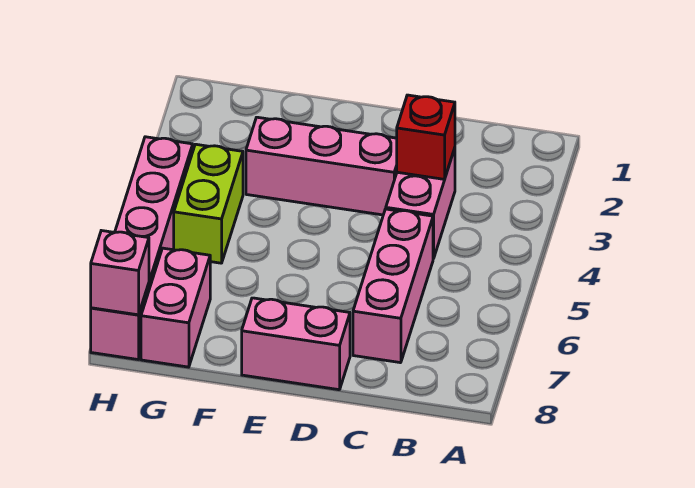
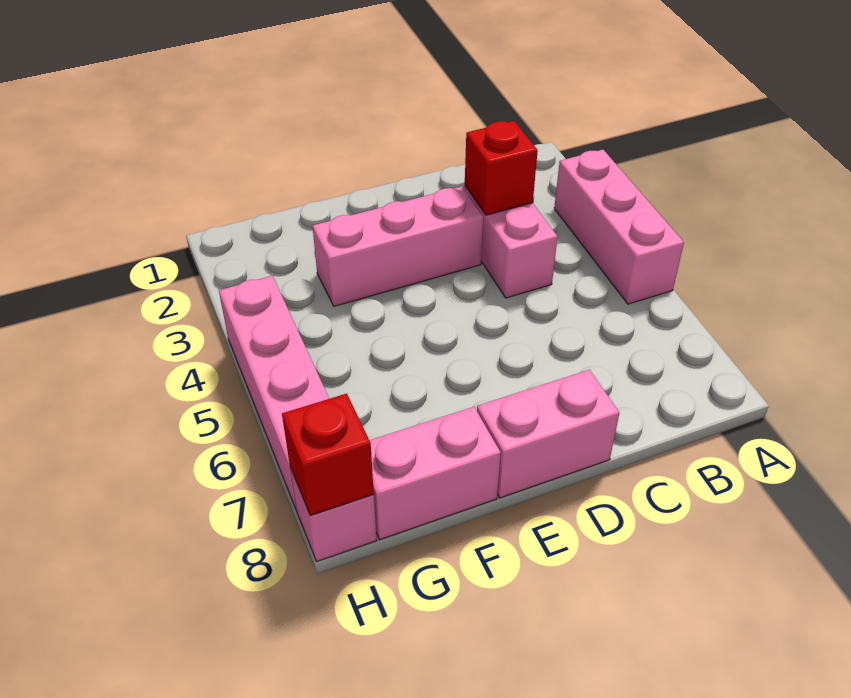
pink brick C5:C7 level 1 -> pink brick A3:A5 level 1
lime brick G4:G5 level 1 -> none
pink brick G7:G8 level 1 -> pink brick F8:G8 level 1
pink brick H8 level 2 -> red brick H8 level 2

